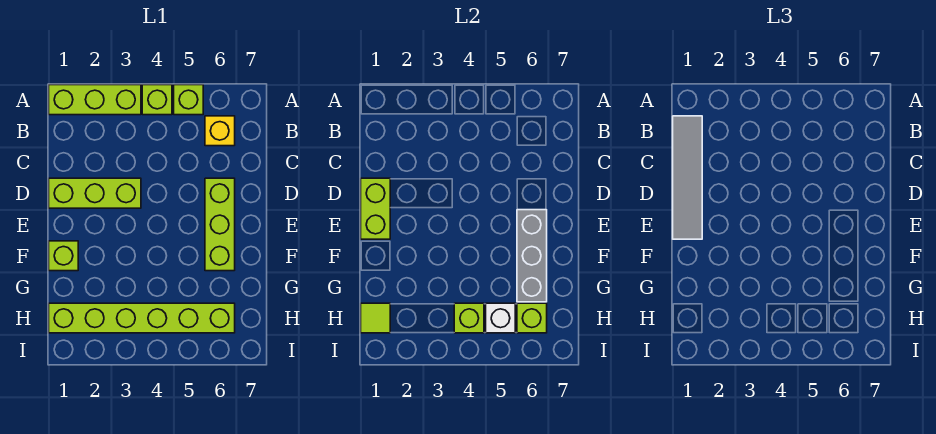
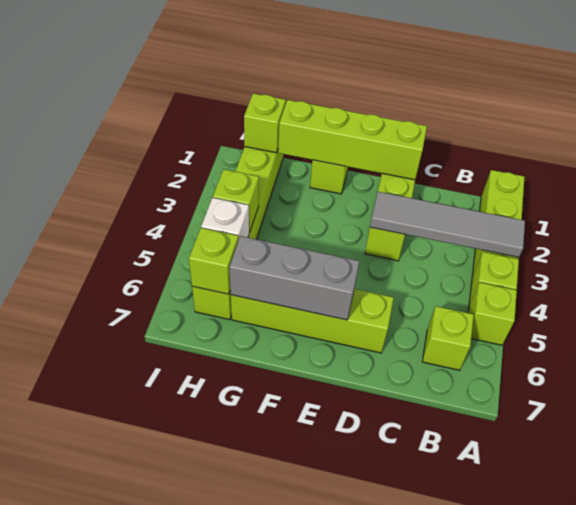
grey tile B1:E1 level 3 -> grey tile A3:D3 level 2
yellow brick B6 level 1 -> lime brick B6 level 1
lime brick D1:E1 level 2 -> lime brick D1:G1 level 2
lime brick D6:F6 level 1 -> lime brick D6:G6 level 1
lime tile H1 level 2 -> lime brick H1 level 2

